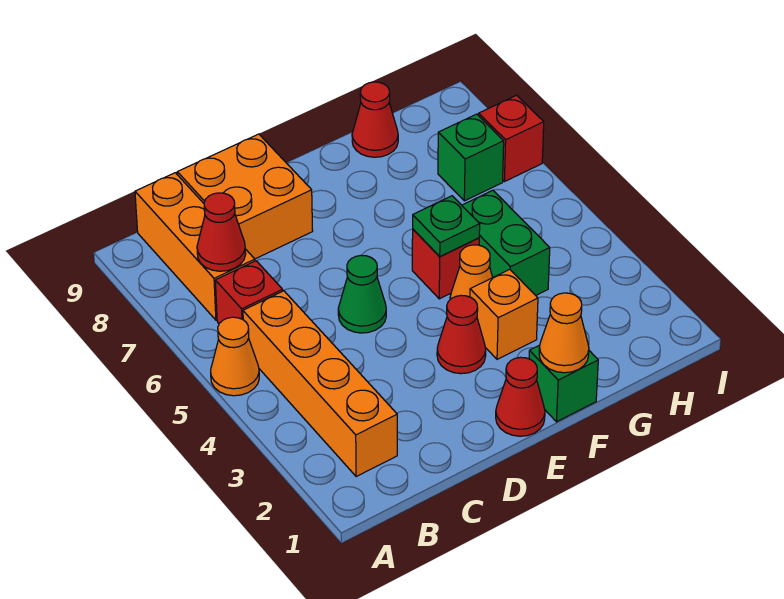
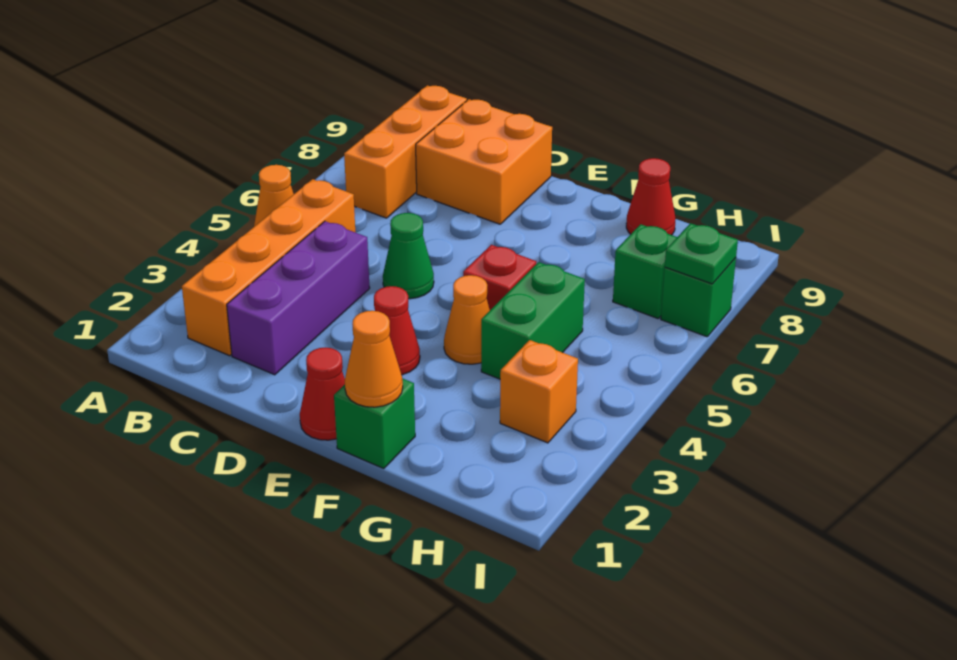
red brick B6 level 1 -> none
red cone B7 level 2 -> none
none -> purple brick C2:C4 level 1
orange brick F3 level 1 -> orange brick H3 level 1
green plate F5 level 2 -> green plate I7 level 2
red brick I7 level 1 -> green brick I7 level 1

